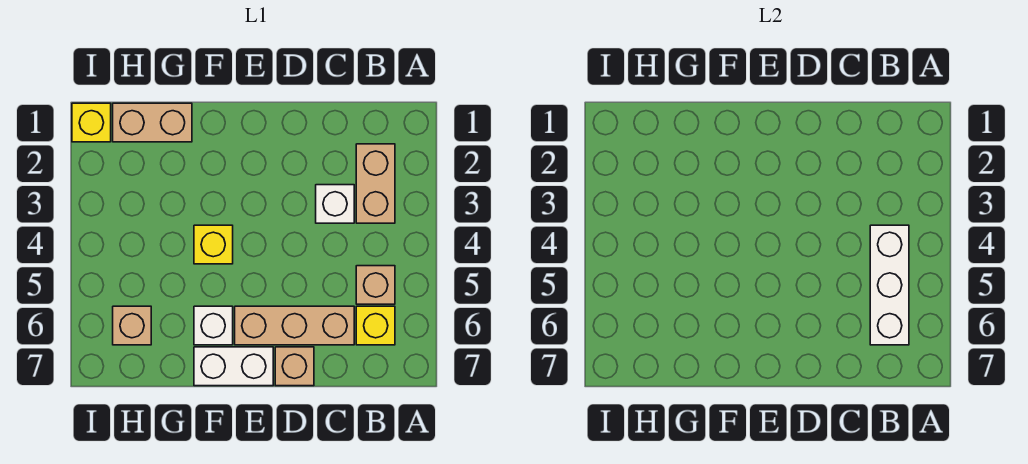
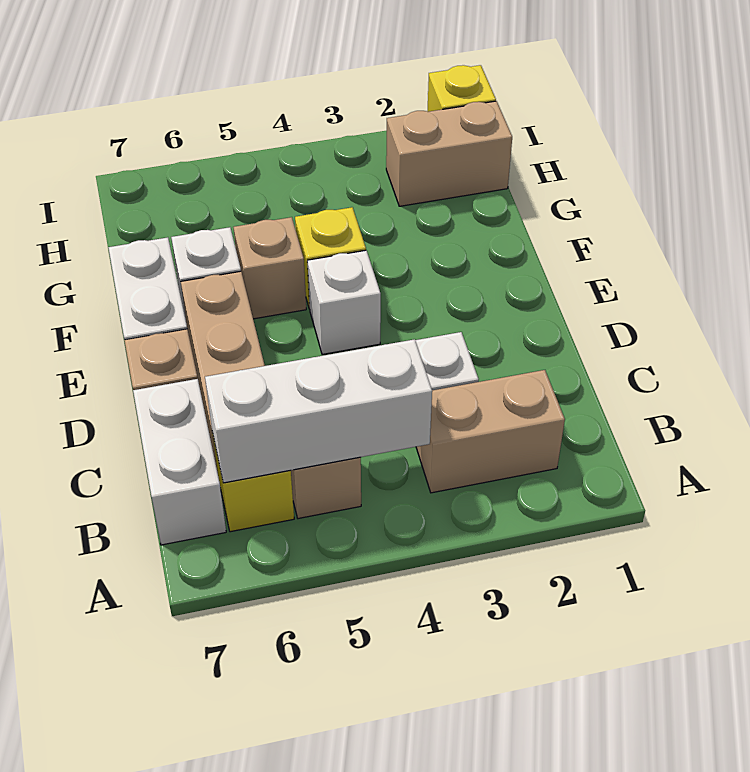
none -> white brick B7:C7 level 1
none -> white brick E4 level 1
tan brick G1:H1 level 1 -> tan brick H1:H2 level 1
tan brick H6 level 1 -> tan brick F5 level 1

